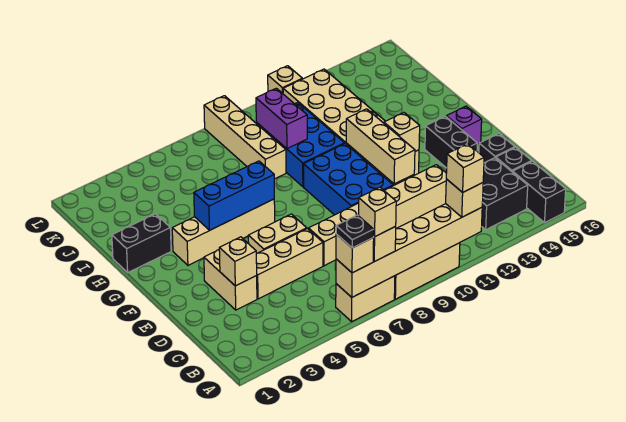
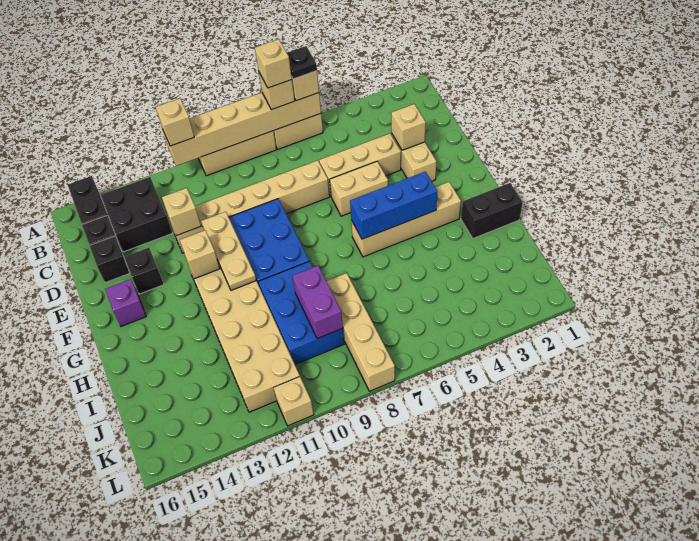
tan brick A11 level 4 -> tan brick D12 level 2
tan brick E11:G11 level 2 -> tan plate E11:G11 level 2
black brick E14:F14 level 1 -> black brick E14 level 1

